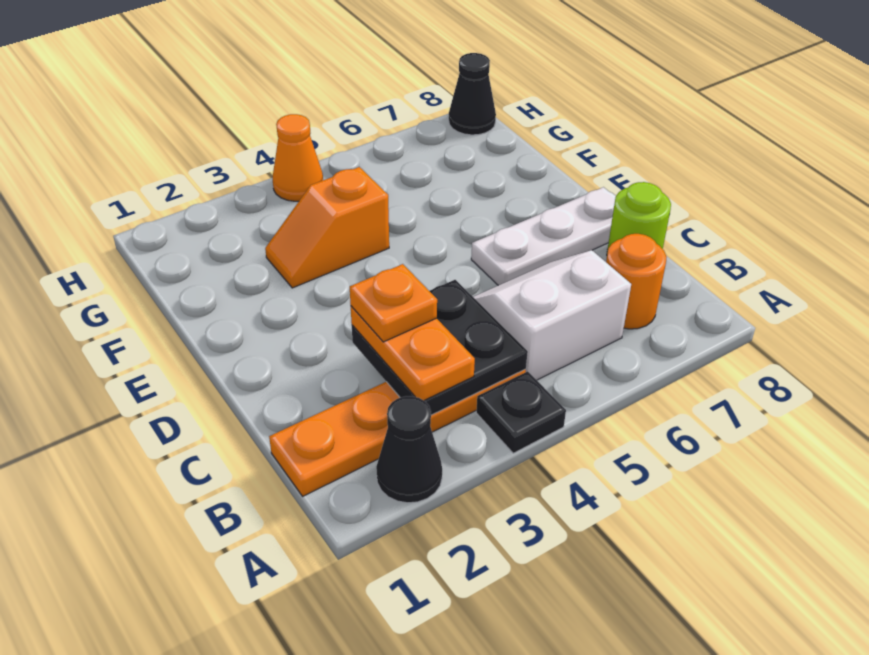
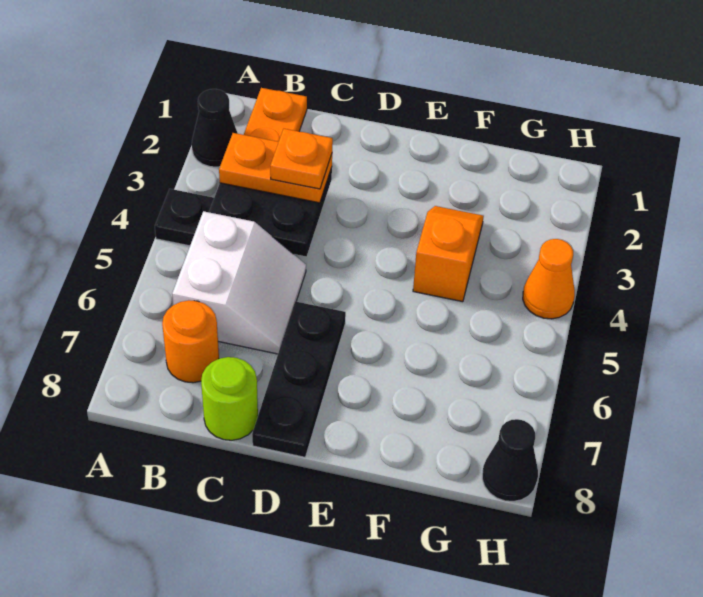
white plate D6:D8 level 1 -> black plate D6:D8 level 1

